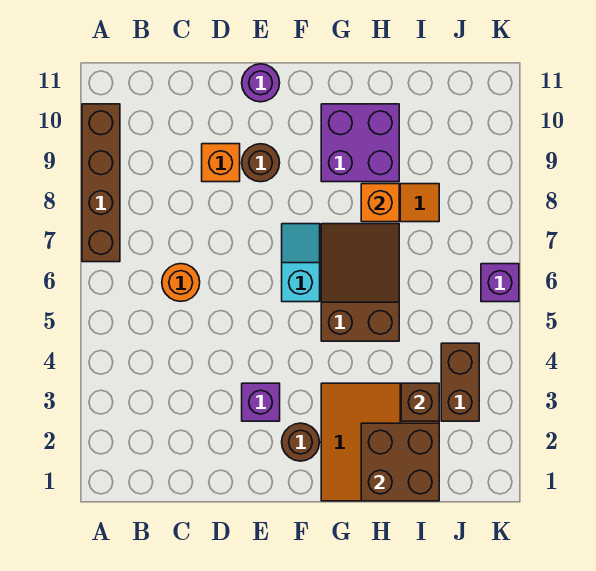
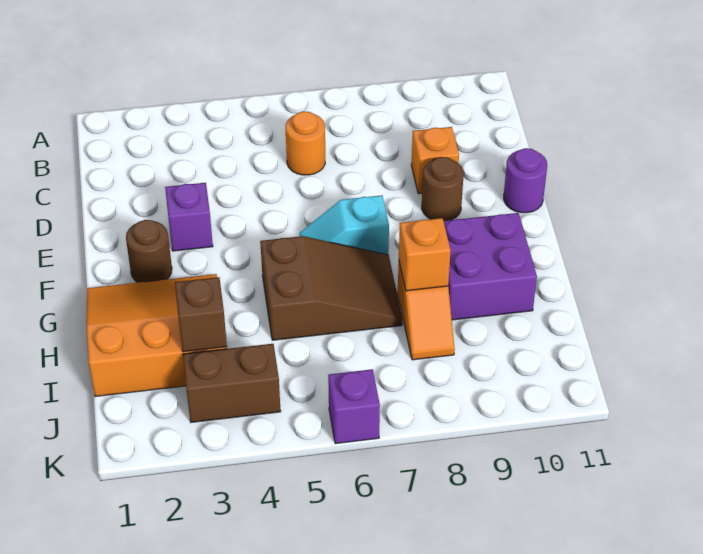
brown brick A7:A10 level 1 -> none
cyan slope F6:F7 level 1 top 6 -> cyan slope F6:F7 level 1 top 7
brown brick H1:I2 level 2 -> none

